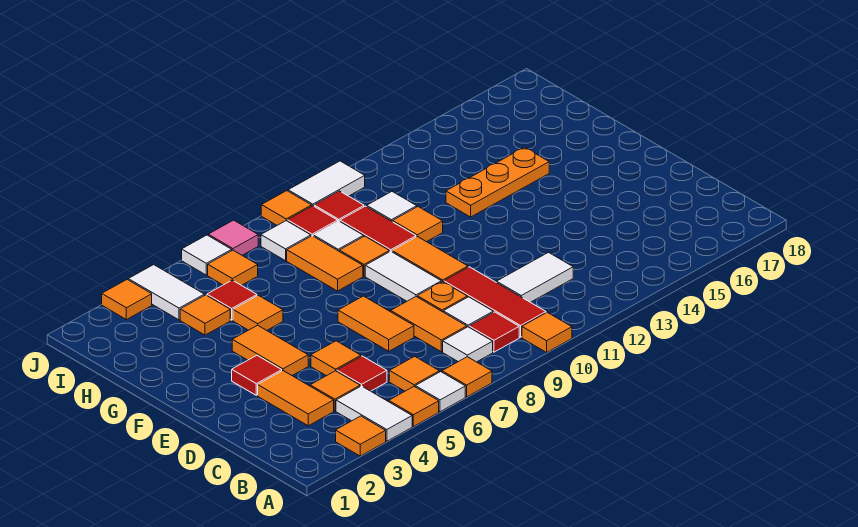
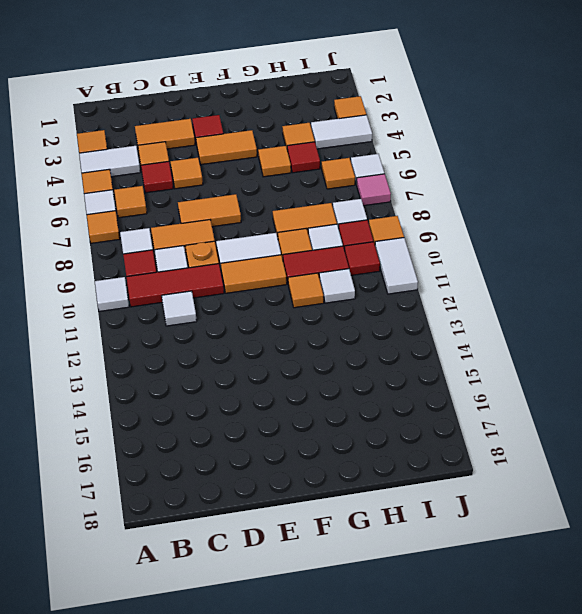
orange tile A10 level 1 -> white tile A10 level 1
white tile C11:C12 level 1 -> white tile C11 level 1
orange plate G13:G15 level 1 -> none

